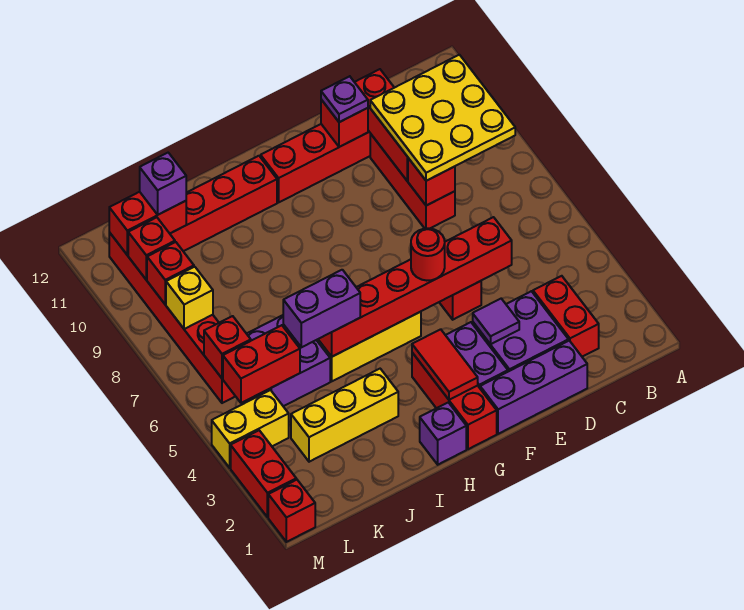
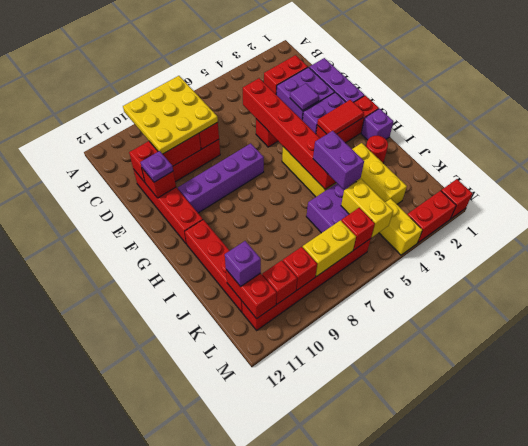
red round brick F5 level 3 -> red round brick I2 level 1
none -> purple brick F7:F10 level 1
red brick K5:L5 level 2 -> yellow brick K5:L5 level 2
yellow brick L8 level 2 -> yellow brick L7:L8 level 2

